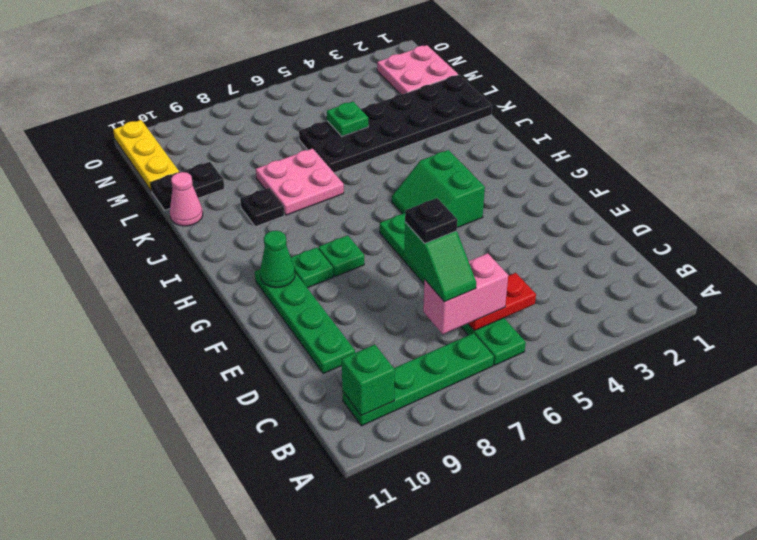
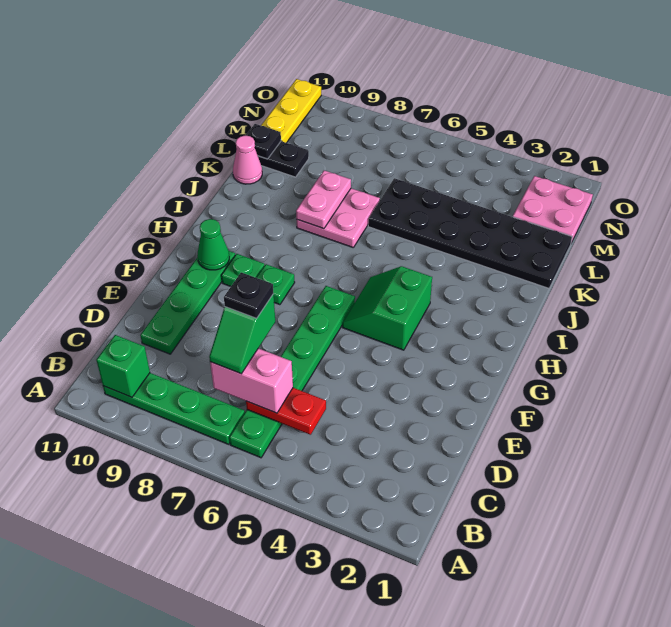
none -> pink plate J8:K8 level 2
black plate J9 level 1 -> black plate L11 level 2
green plate L5 level 2 -> none

